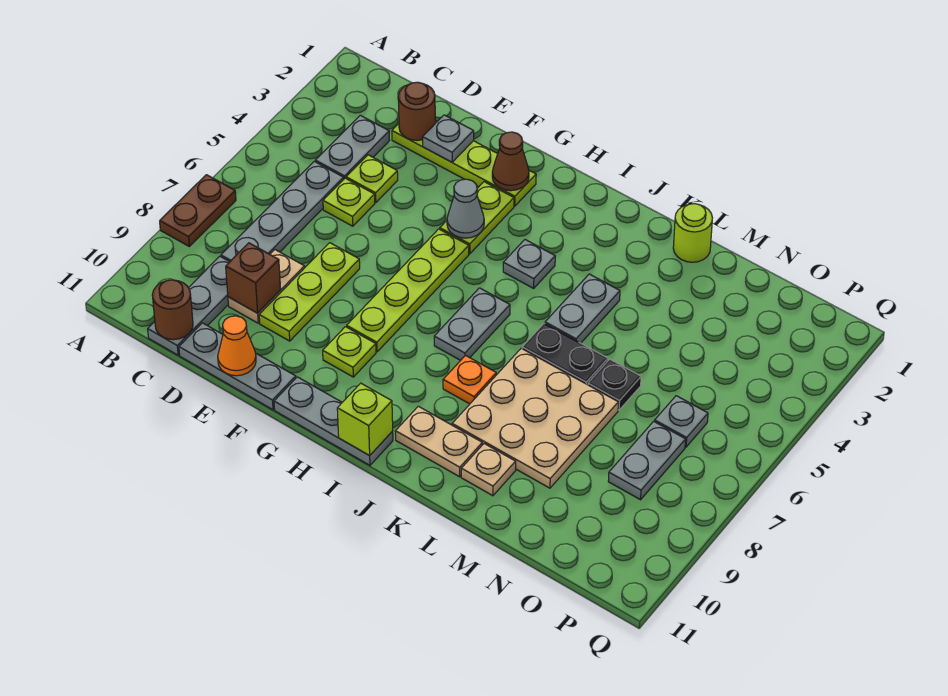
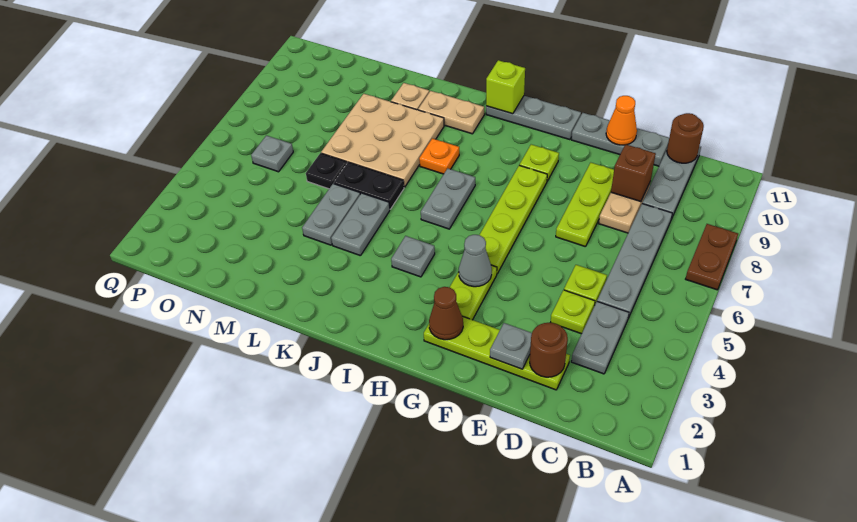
lime round brick L1 level 1 -> none
grey plate O7:O8 level 1 -> grey plate L4:L5 level 1

